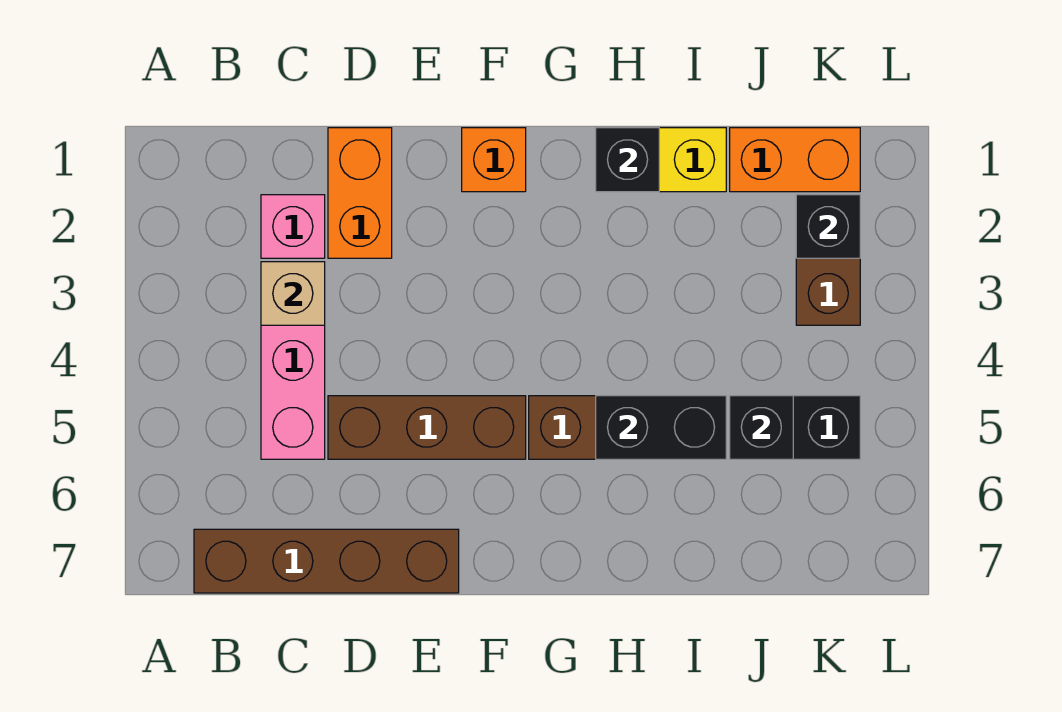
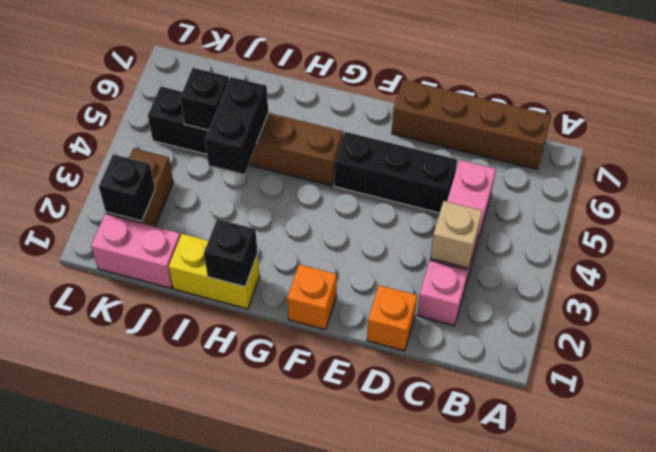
orange brick D1:D2 level 1 -> orange brick D1 level 1
brown brick D5:F5 level 1 -> black brick D5:F5 level 1
black brick H5:I5 level 2 -> black brick I4:I5 level 2
orange brick J1:K1 level 1 -> pink brick J1:K1 level 1

